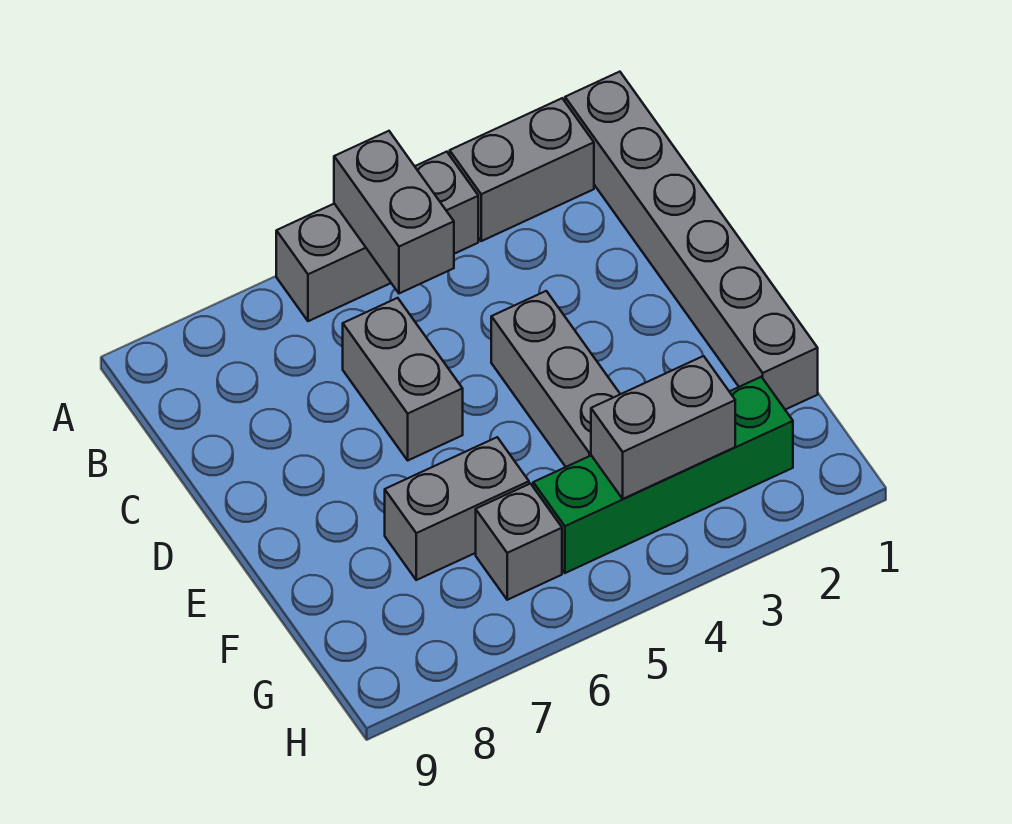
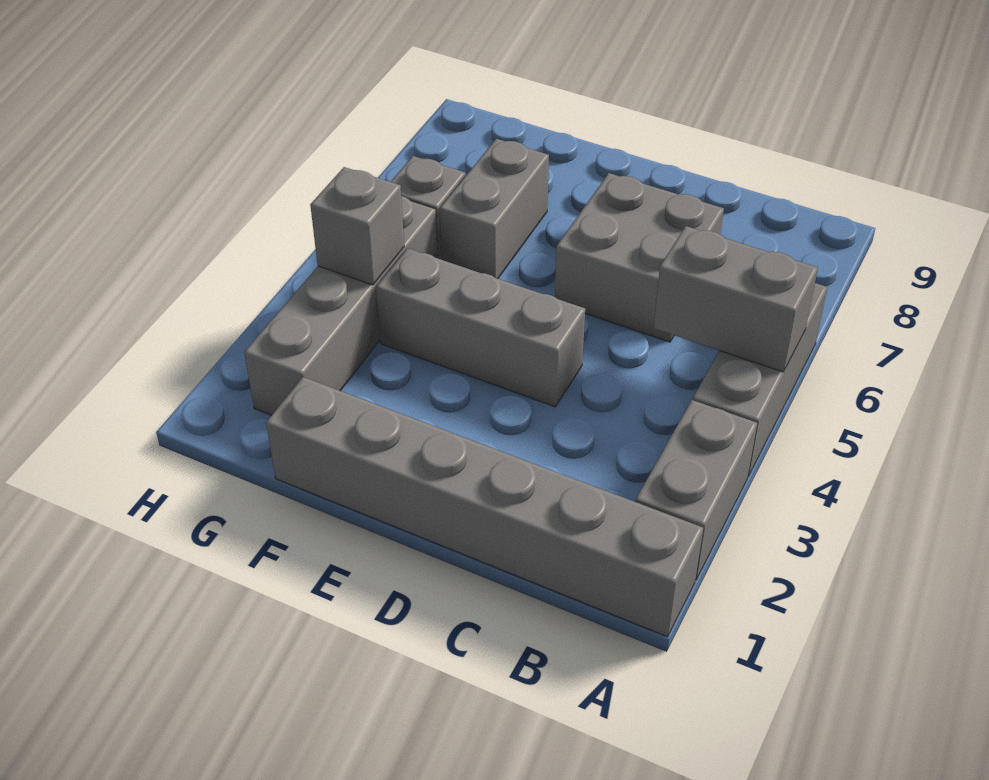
grey brick C6:D6 level 1 -> grey brick C6:D7 level 1
green brick G2:G5 level 1 -> grey brick G2:G5 level 1
grey brick G3:G4 level 2 -> grey brick G4 level 2

